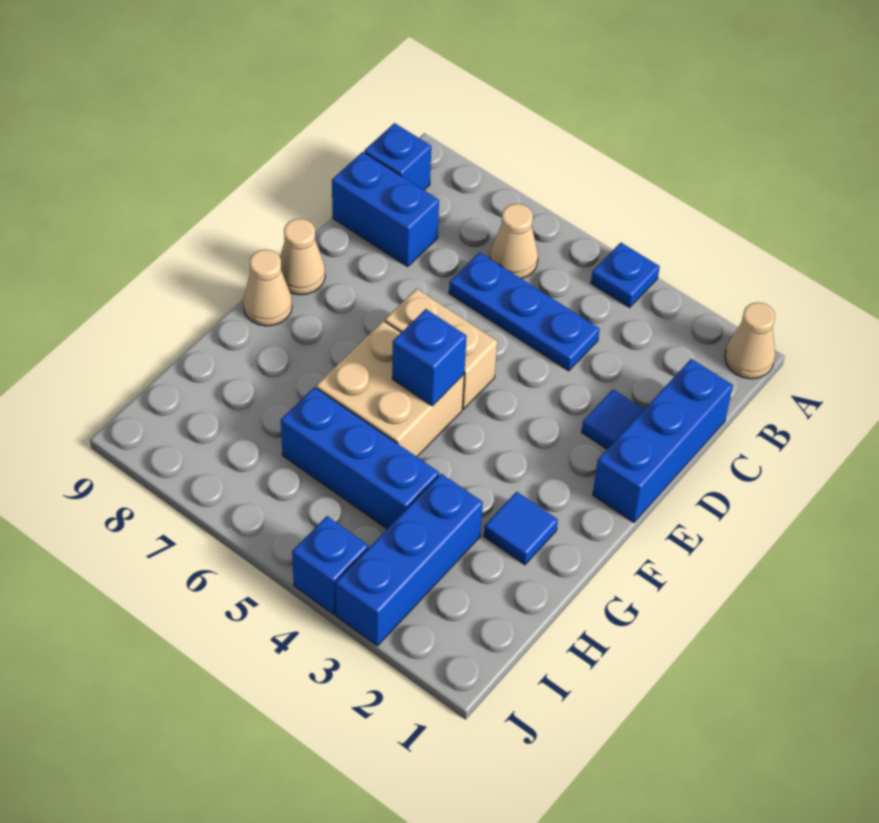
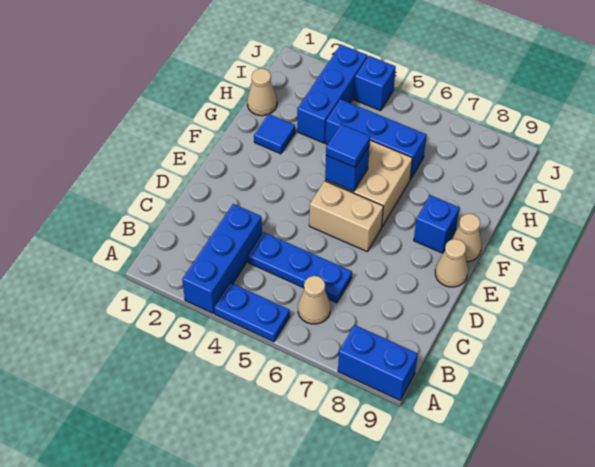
tan cone A1 level 1 -> tan cone H1 level 1
blue plate A4 level 1 -> blue plate A4:A5 level 1
blue brick B9 level 1 -> blue brick F8 level 1
blue brick C1:E1 level 1 -> blue brick A3:C3 level 1
blue brick C8:C9 level 1 -> blue brick A8:A9 level 1
blue tile D2 level 1 -> blue tile F5 level 3

